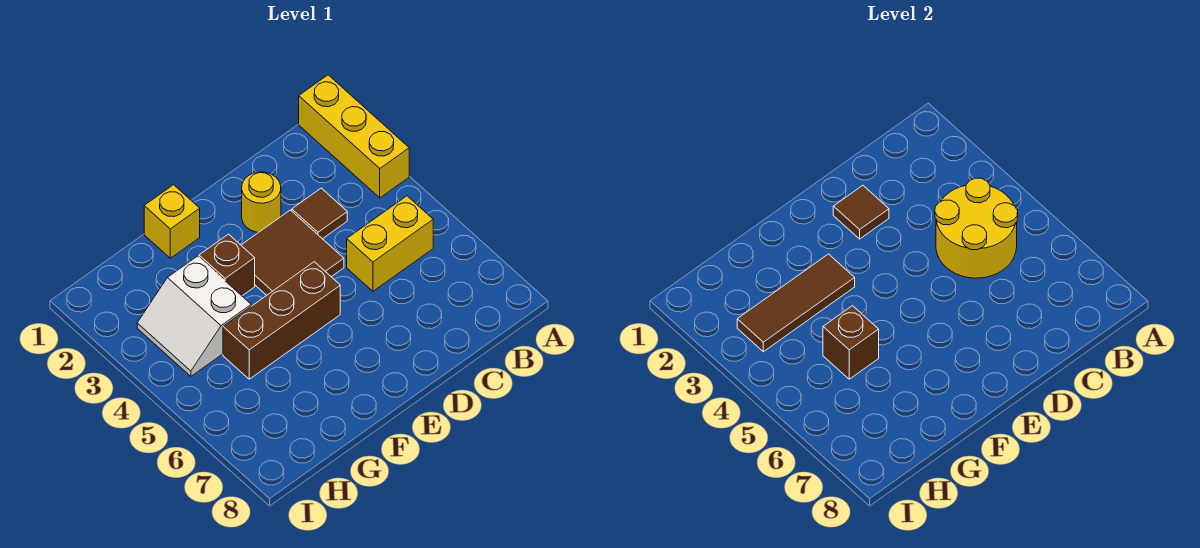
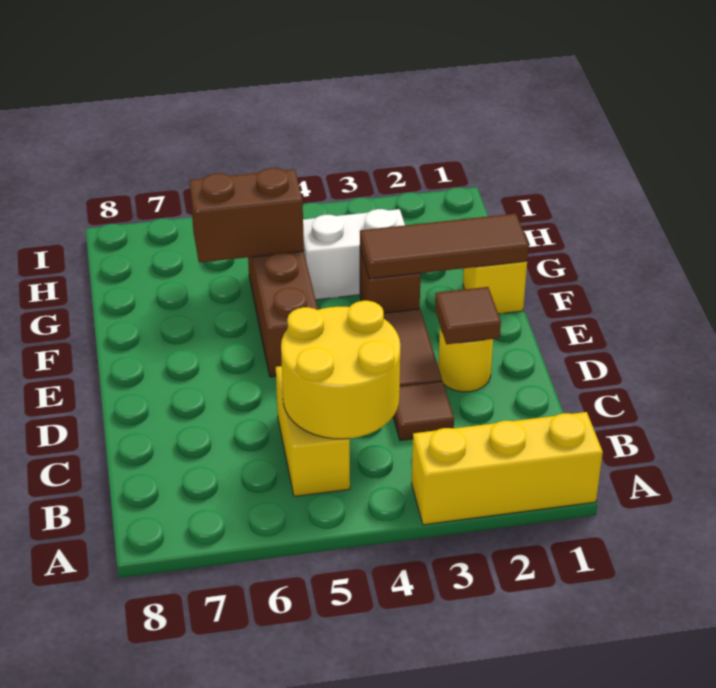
brown tile F3:H3 level 2 -> brown tile F1:F3 level 2
brown brick G5 level 2 -> brown brick G5:G6 level 2

